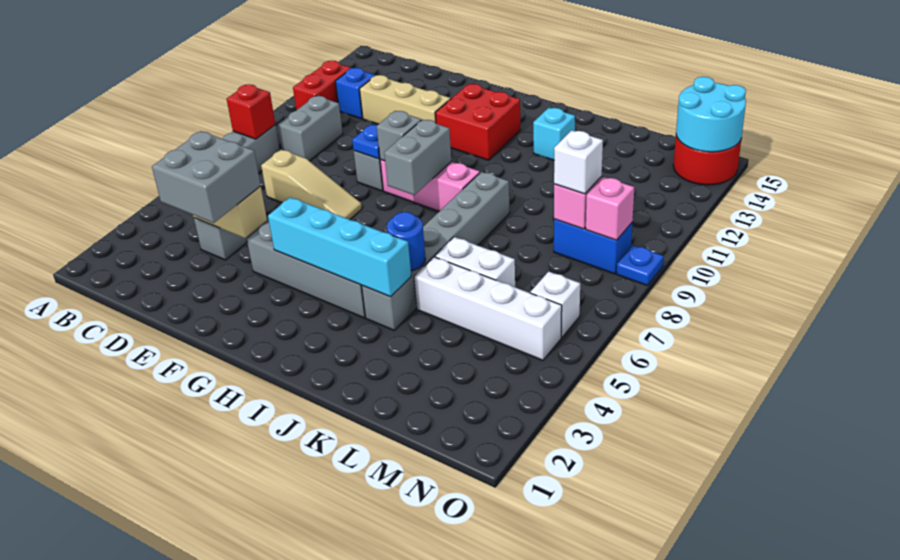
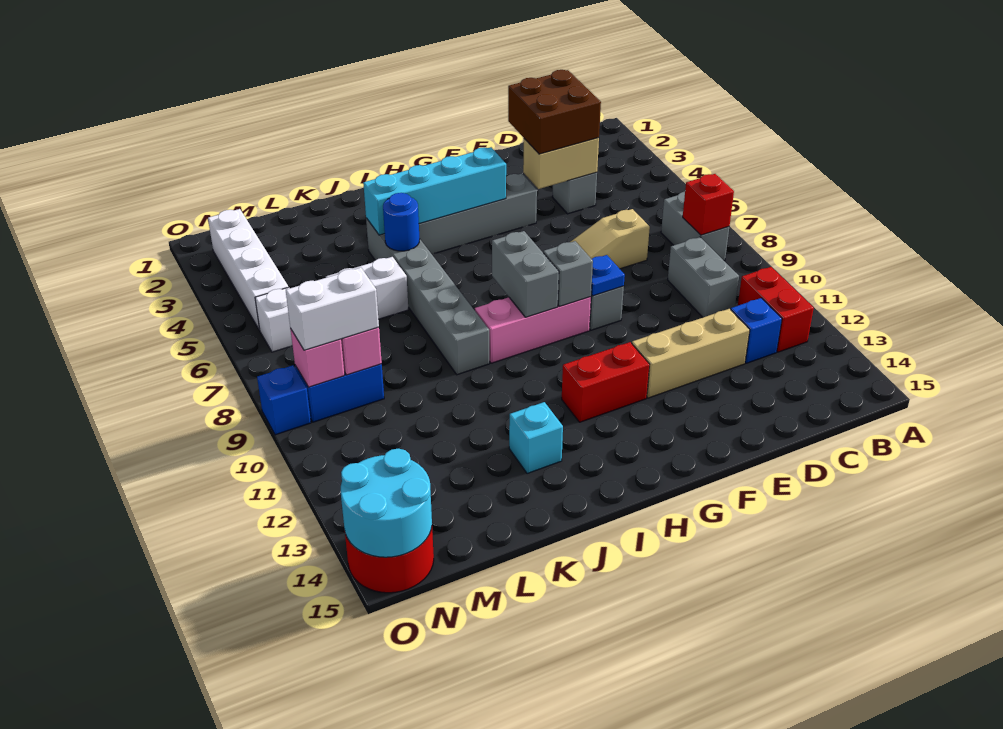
grey brick D3:E4 level 3 -> brown brick D3:E4 level 3
red brick G12:H13 level 1 -> red brick G12:H12 level 1
white brick K5:N5 level 1 -> white brick N2:N5 level 1
white brick M9 level 3 -> white brick M9:N9 level 3
blue plate O9 level 1 -> blue brick O9 level 1

